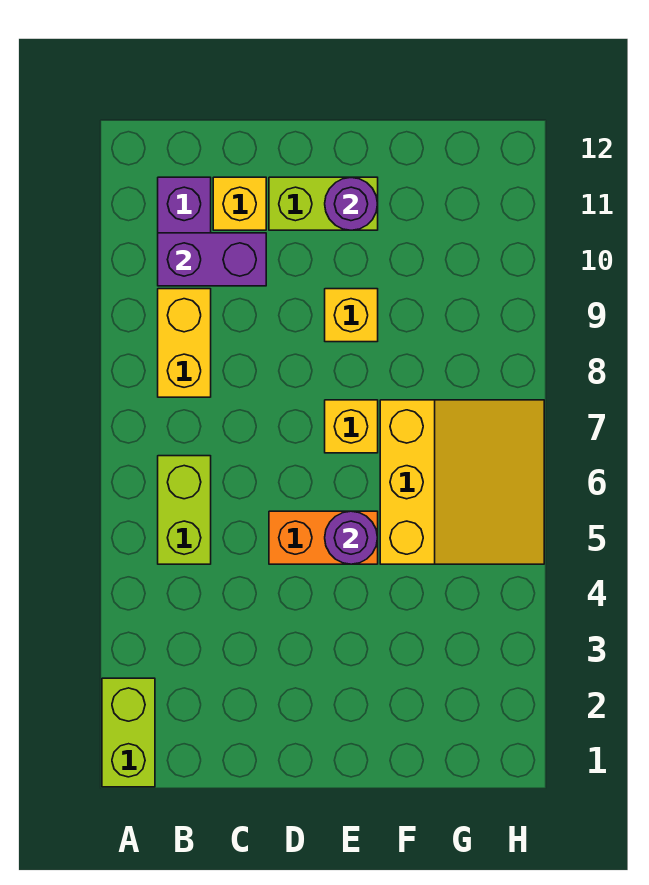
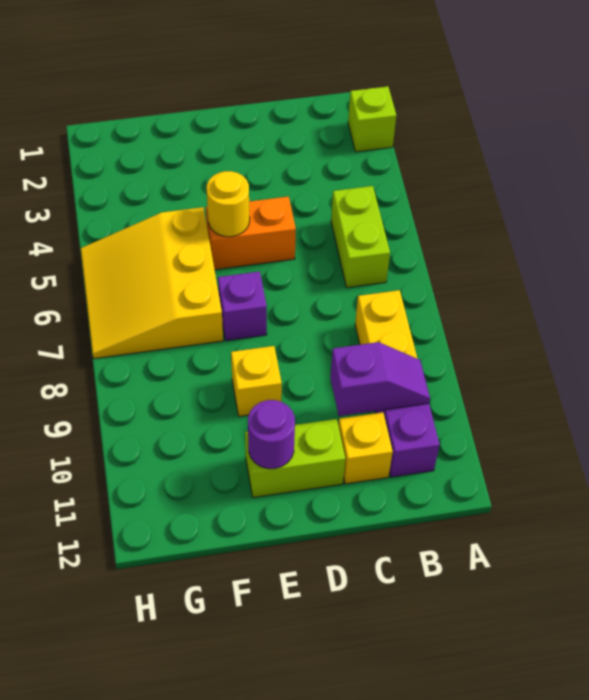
lime brick A1:A2 level 1 -> lime brick A2 level 1
purple brick B10:C10 level 2 -> purple slope B10:C10 level 2 top C
purple round brick E5 level 2 -> yellow round brick E5 level 2
yellow brick E7 level 1 -> purple brick E7 level 1

